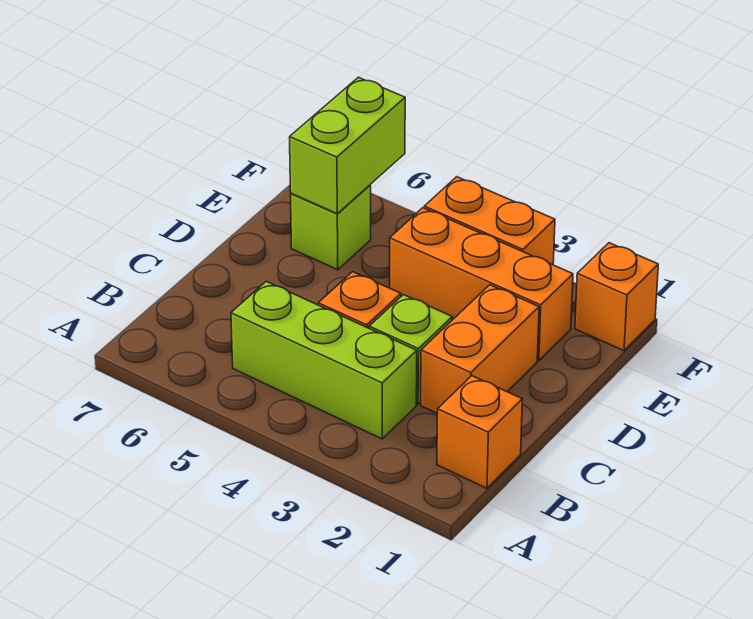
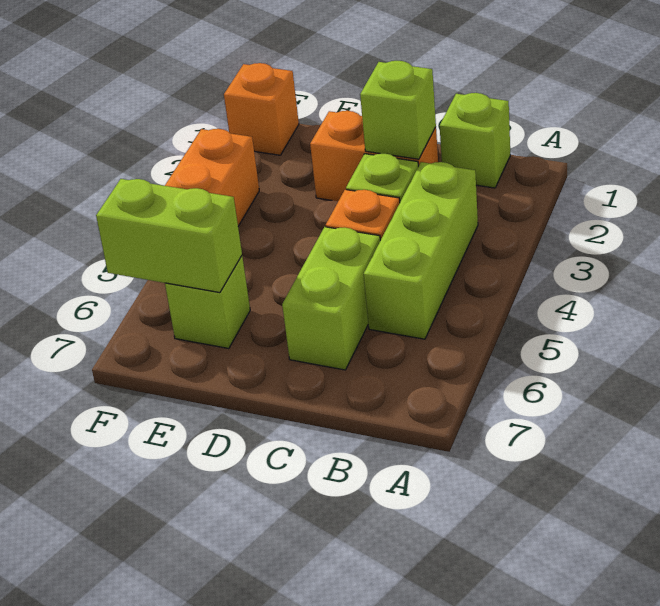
orange brick B1 level 1 -> lime brick B1 level 1
none -> lime brick C2 level 2
none -> lime brick C5:C6 level 1
orange brick E2:E4 level 1 -> none

